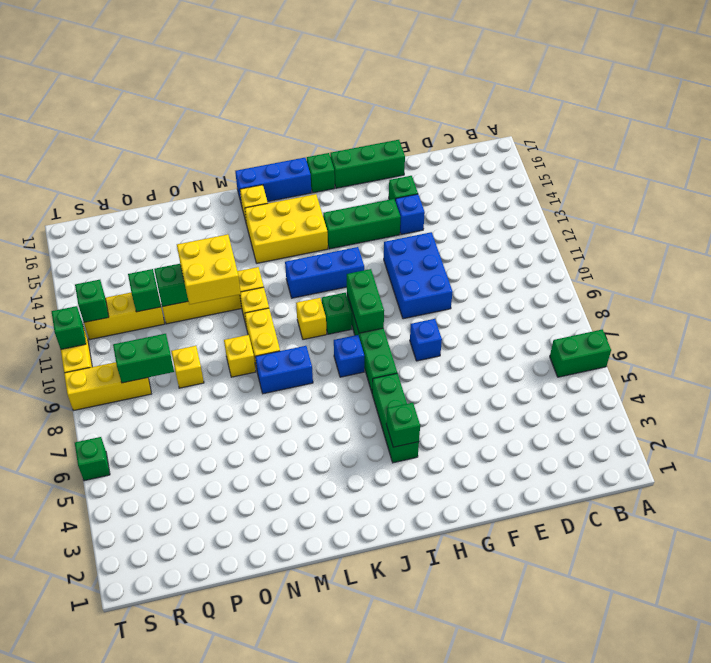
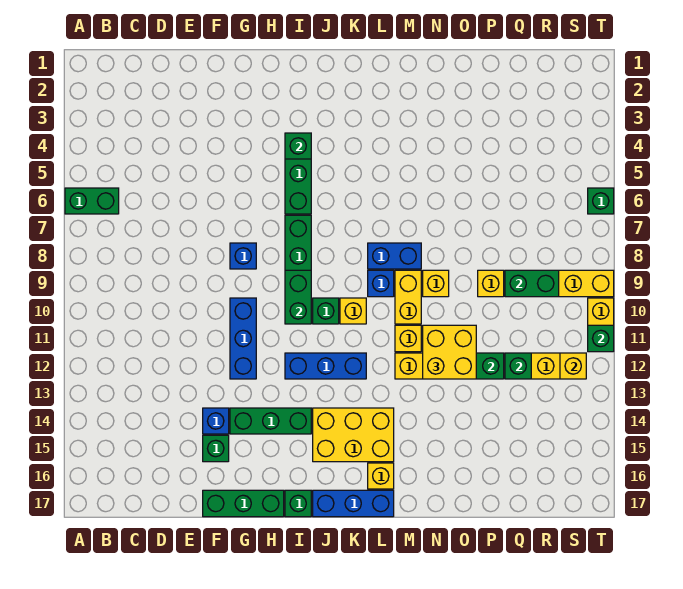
blue brick F10:G12 level 1 -> blue brick G10:G12 level 1
blue brick J8 level 1 -> blue brick L9 level 1
green brick S12 level 2 -> yellow brick S12 level 2

